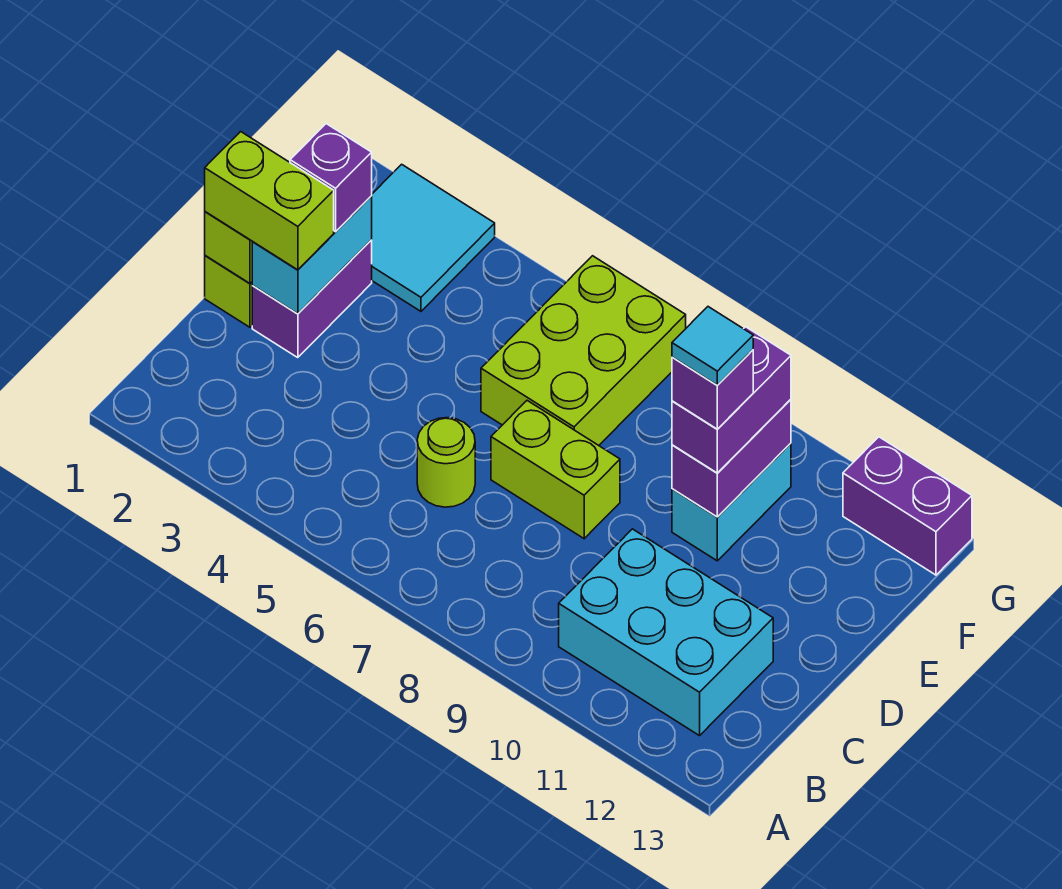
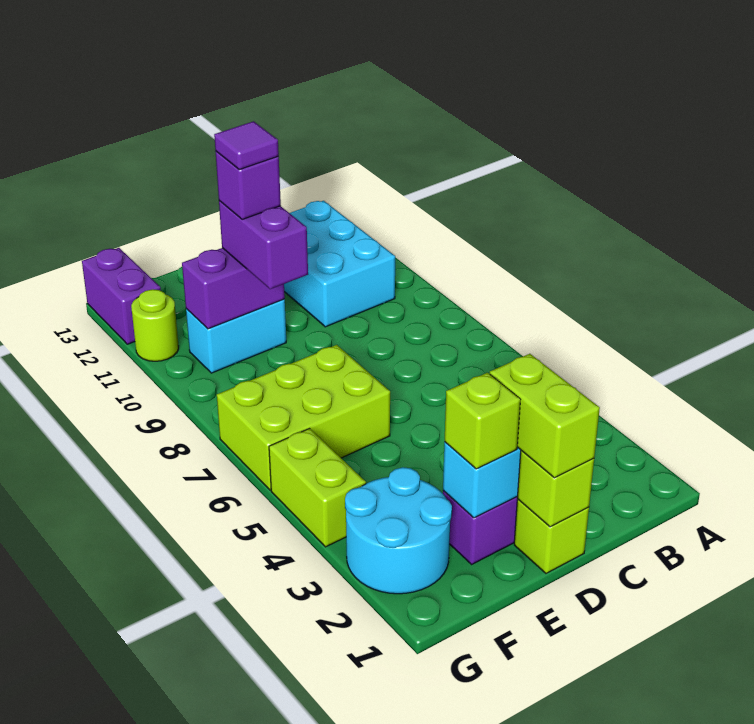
lime round brick C6 level 1 -> lime round brick G11 level 1
lime brick D7:D8 level 1 -> lime brick G4:G5 level 1
purple brick E2 level 3 -> lime brick E2 level 3
purple brick E10:F10 level 3 -> purple brick E9:E10 level 3
cyan tile E10 level 5 -> purple tile E10 level 5
cyan tile F2:G3 level 1 -> cyan round brick F2:G3 level 1

